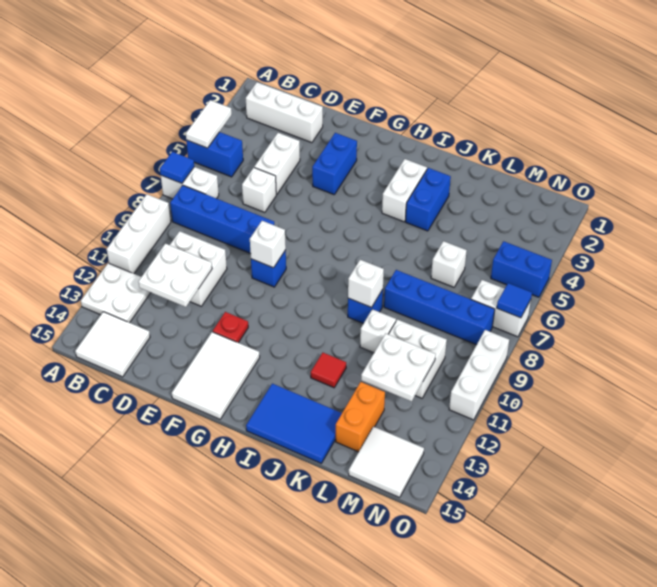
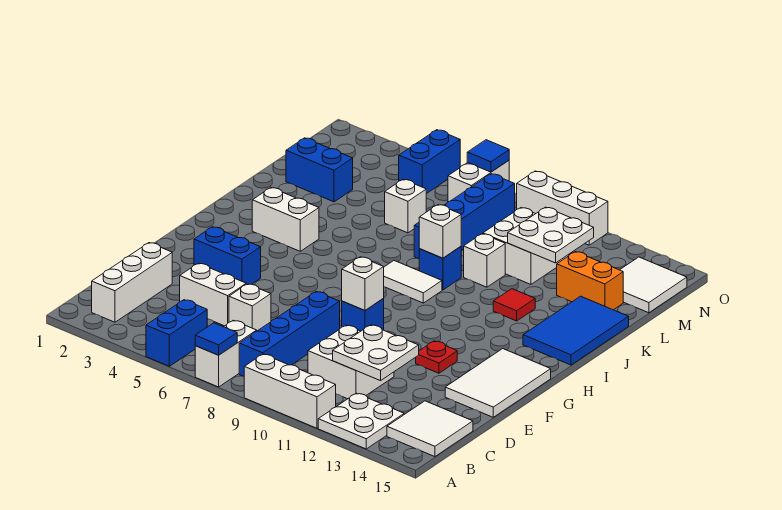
white tile A4:A5 level 2 -> white tile I8:I9 level 1
white tile F13:G15 level 1 -> white tile E14:G15 level 1
blue brick J3:J4 level 1 -> blue brick L2:L3 level 1

